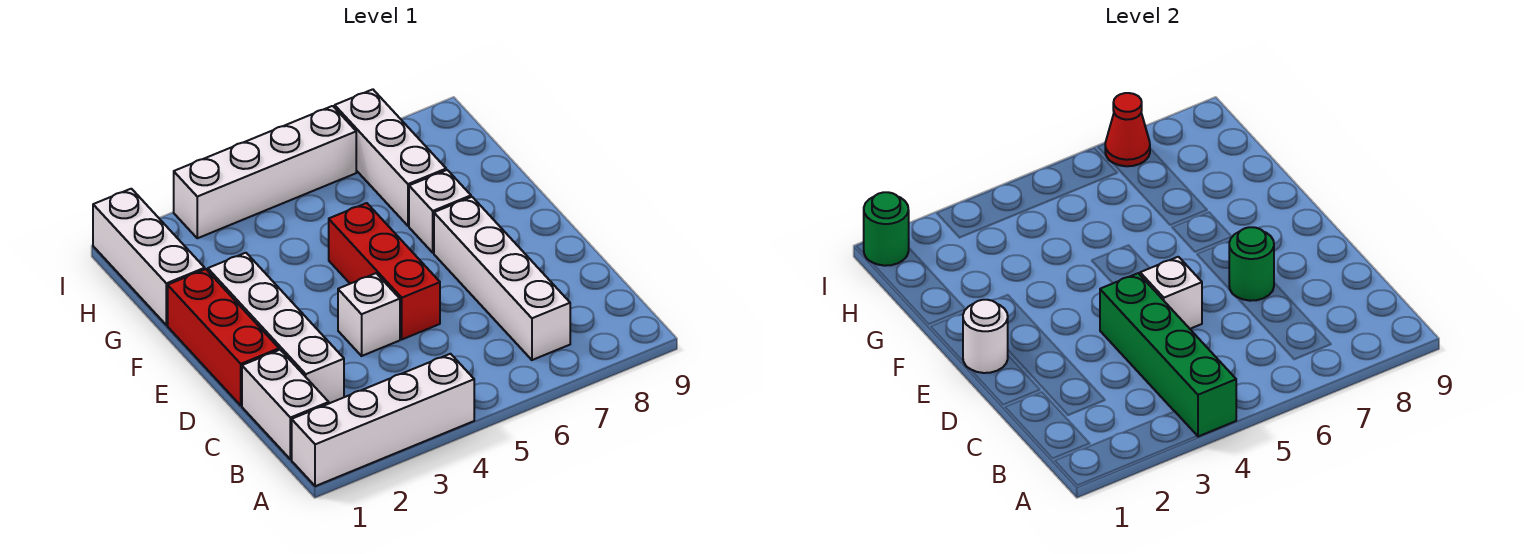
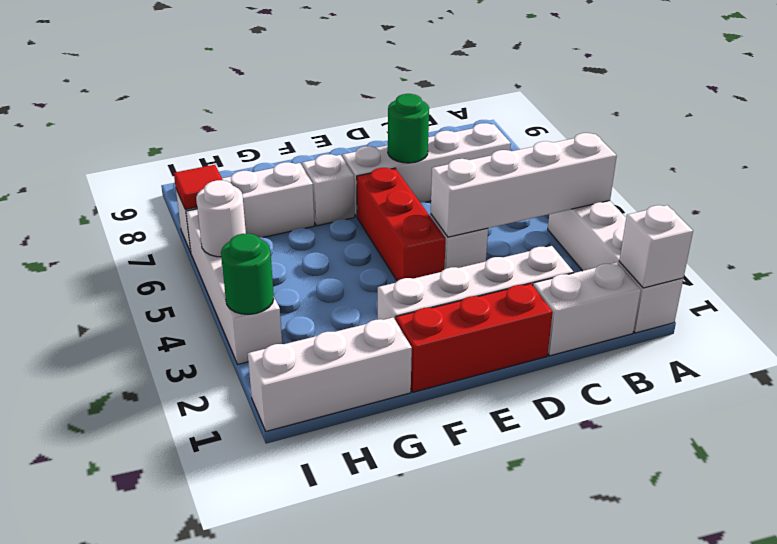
green brick A4:D4 level 2 -> white brick A4:D4 level 2
red brick D5:F5 level 1 -> red brick E4:E6 level 1
white brick D5 level 2 -> white brick A1 level 2
white round brick E1 level 2 -> white round brick I5 level 2
green round brick I1 level 2 -> green round brick I3 level 2
red cone I7 level 2 -> red tile I7 level 2

